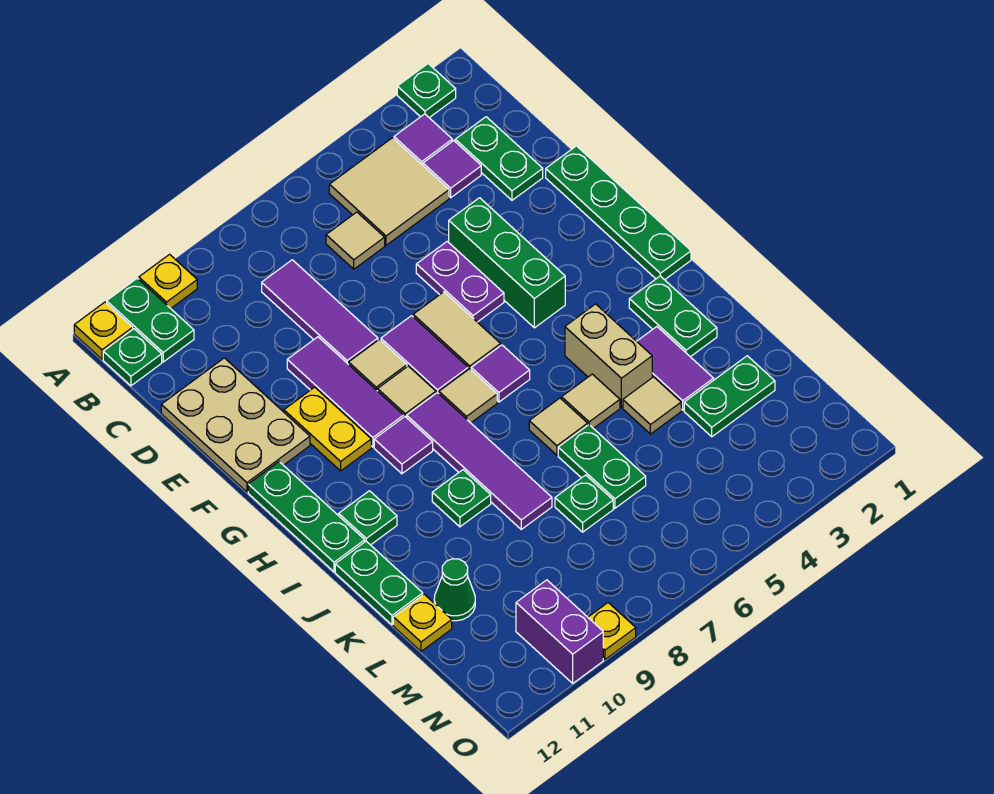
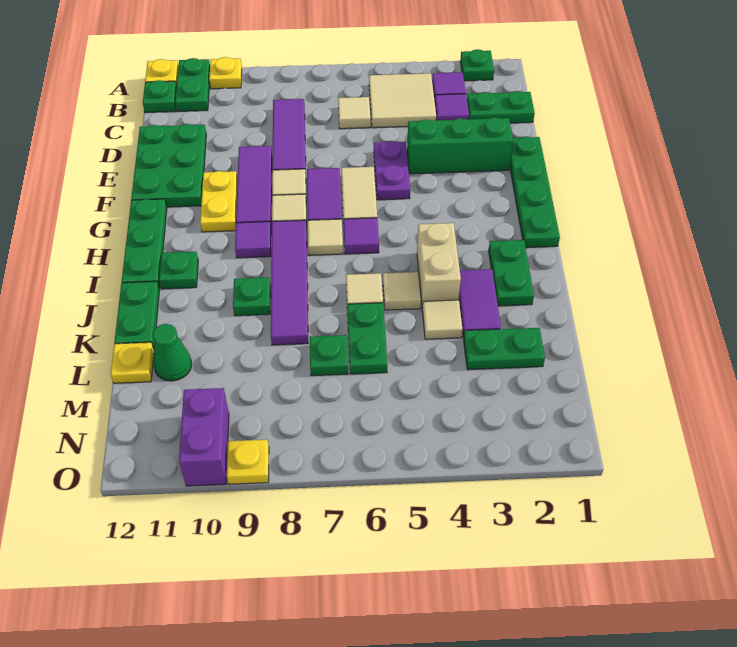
green plate C2:D2 level 1 -> green plate C1:C2 level 1
tan plate D11:F12 level 1 -> green plate D11:F12 level 1
green brick E4:G4 level 1 -> green brick E2:E4 level 1

